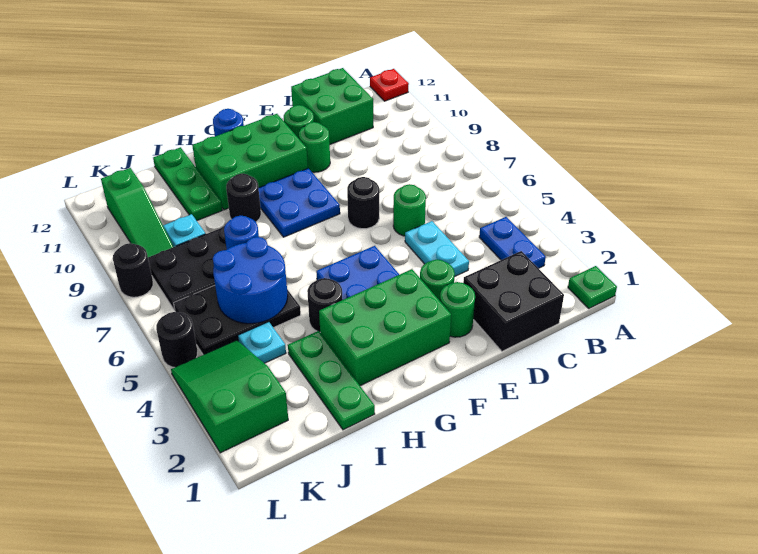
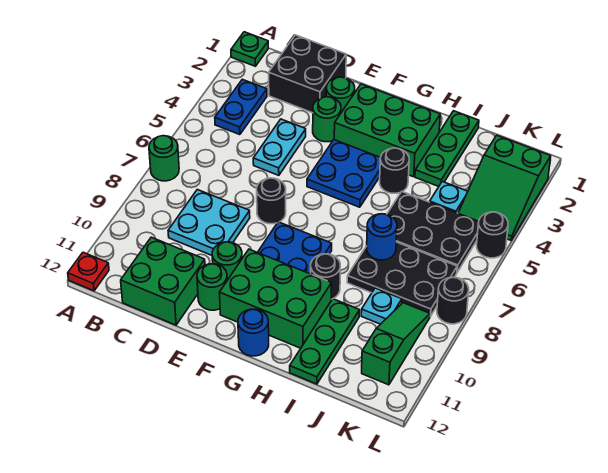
none -> cyan plate C8:D9 level 1
green round brick D6 level 1 -> green round brick A7 level 1
blue round brick I5:J6 level 2 -> none

